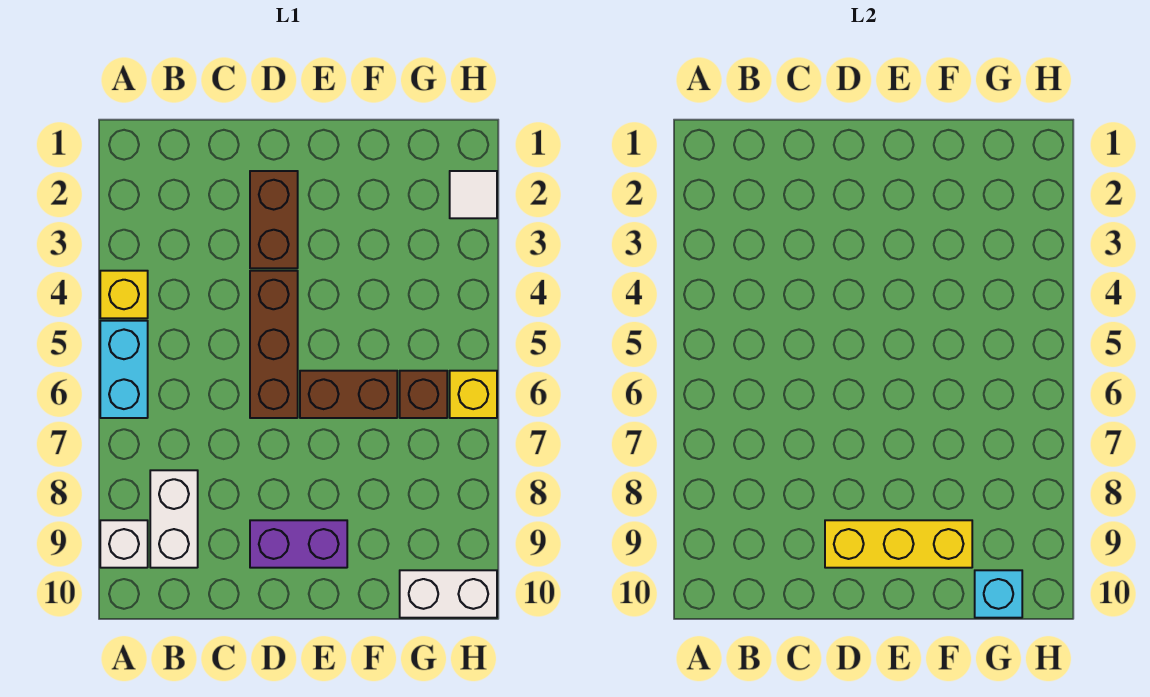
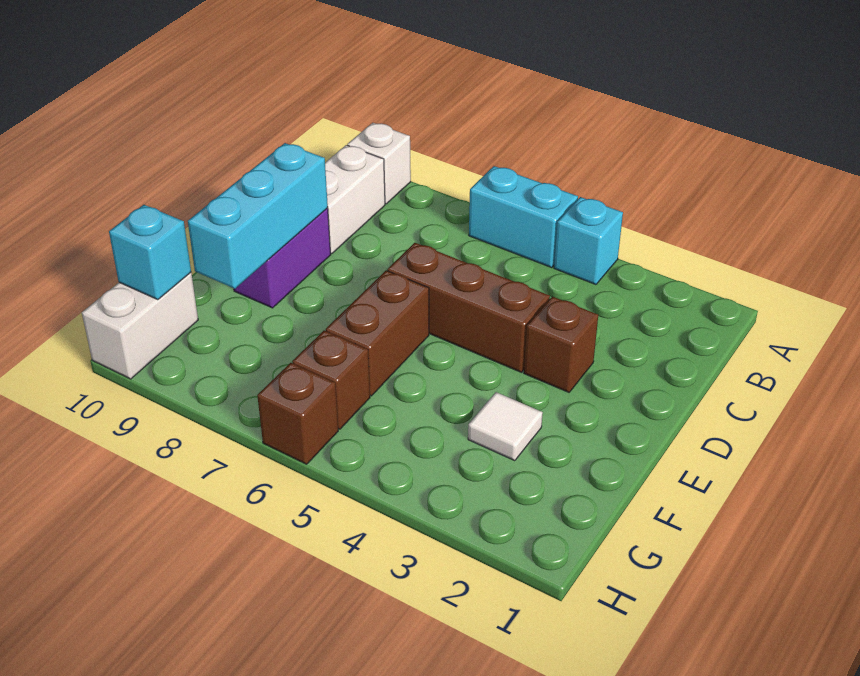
yellow brick A4 level 1 -> cyan brick A4 level 1
white brick B8:B9 level 1 -> white brick B9:C9 level 1
brown brick D2:D3 level 1 -> brown brick D3 level 1
yellow brick D9:F9 level 2 -> cyan brick D9:F9 level 2
white tile H2 level 1 -> white tile F3 level 1
yellow brick H6 level 1 -> brown brick H6 level 1

